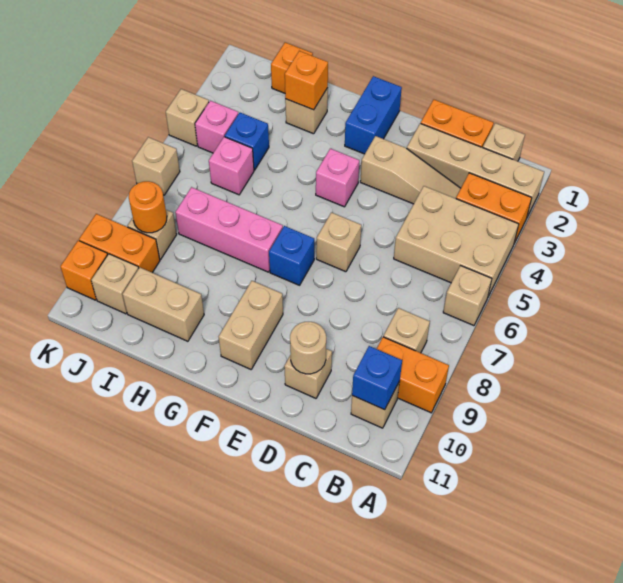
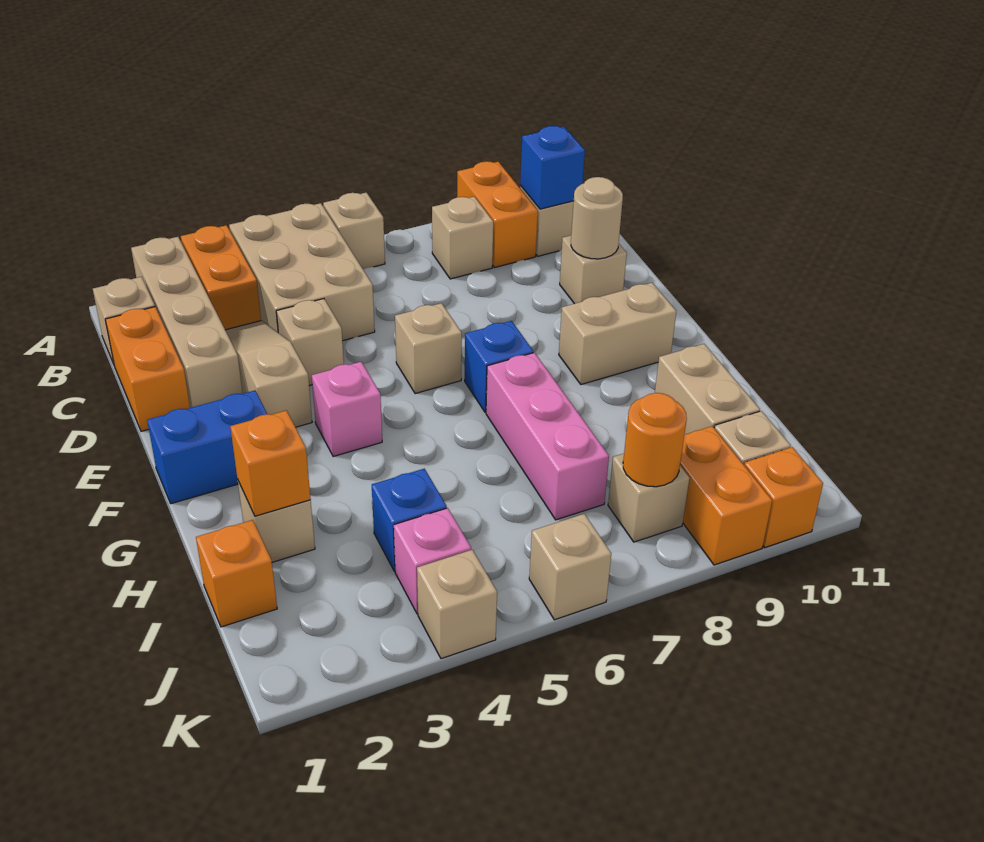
none -> tan brick D4 level 1
pink brick I5 level 1 -> none

